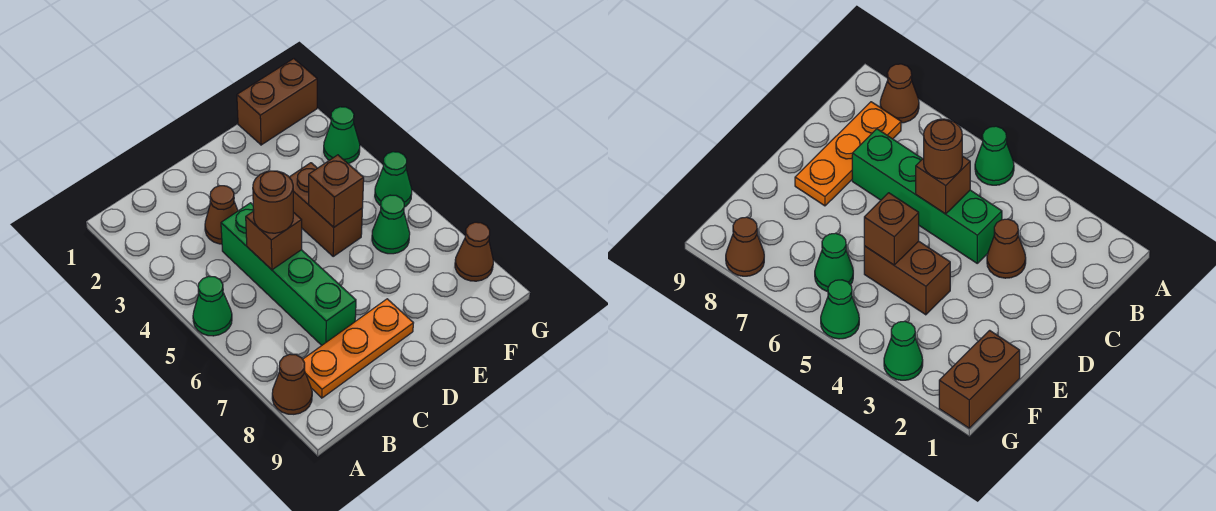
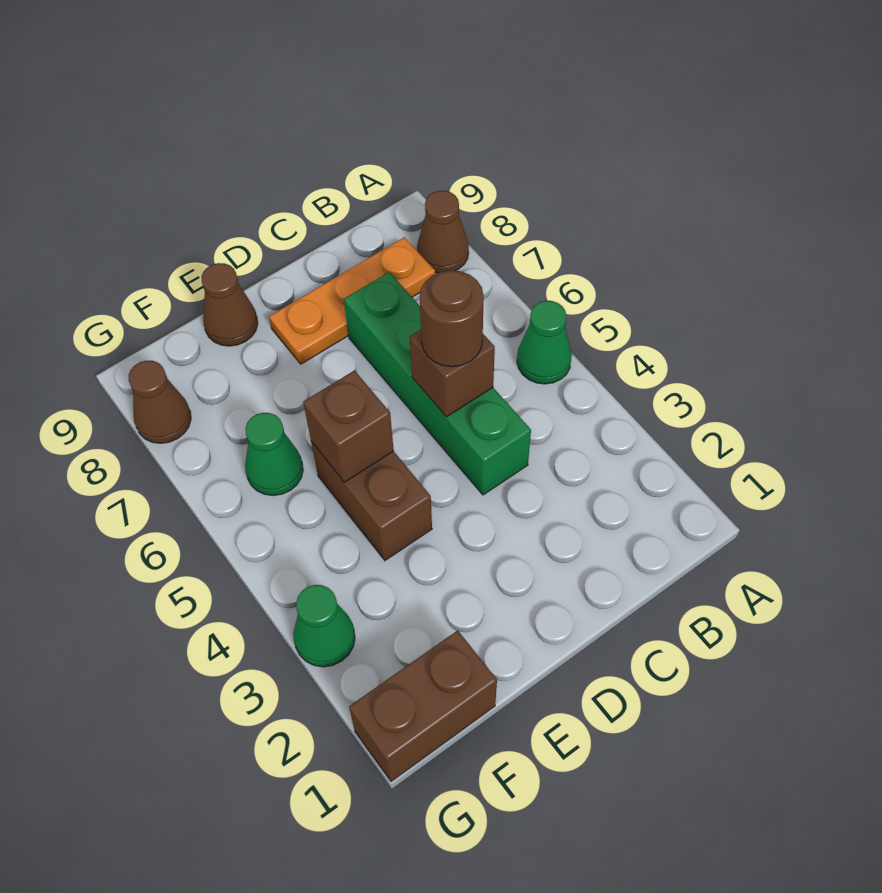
brown cone C3 level 1 -> brown cone E9 level 1
green cone G5 level 1 -> none

